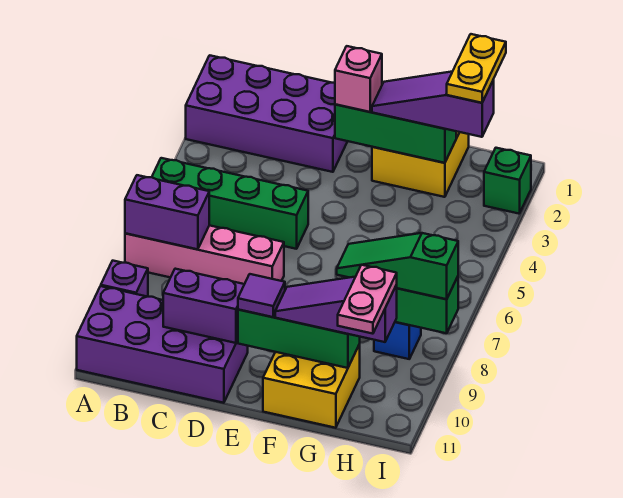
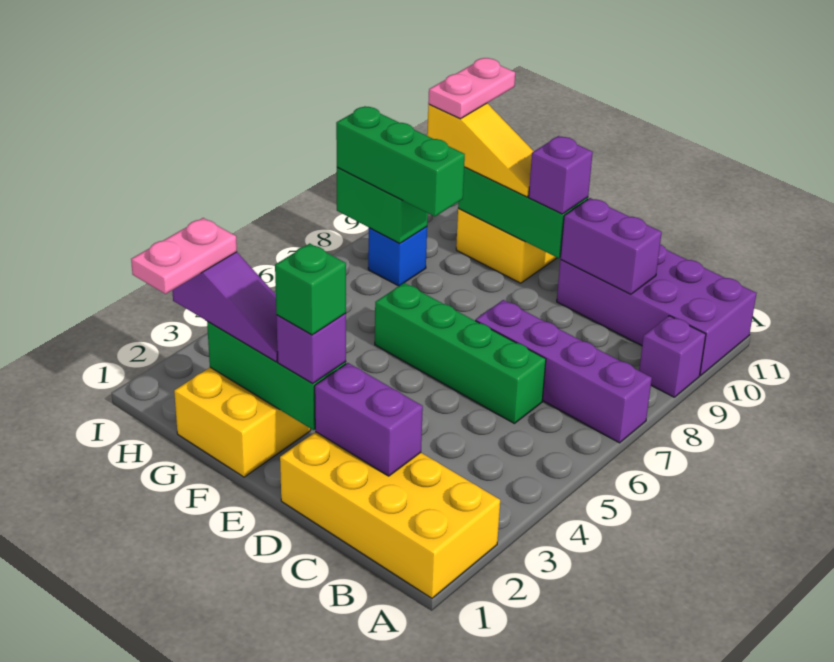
purple brick A1:D2 level 1 -> yellow brick A1:D2 level 1
green brick A5:D5 level 1 -> green brick C6:F6 level 1
pink brick A7:D7 level 1 -> purple brick A7:D7 level 1
purple brick A7:B7 level 2 -> purple brick C2:D2 level 2
pink brick E2 level 3 -> purple brick E2 level 3
purple tile E10 level 3 -> purple brick E10 level 3
purple slope F10:H10 level 3 top H -> yellow slope F10:H10 level 3 top H
green slope G8:I8 level 3 top I -> green brick G8:I8 level 3
yellow plate H1:H2 level 4 -> pink plate H1:H2 level 4
green brick I2 level 1 -> green brick E2 level 4

